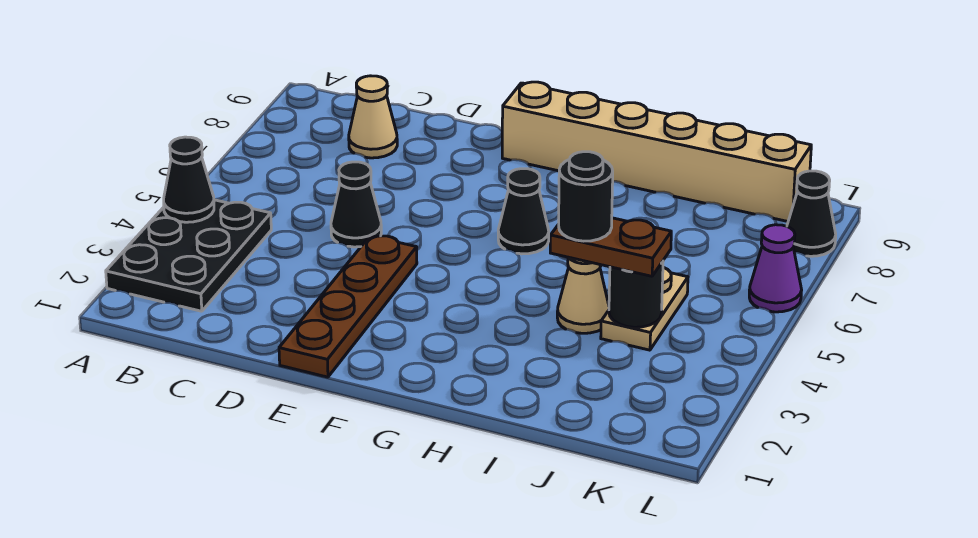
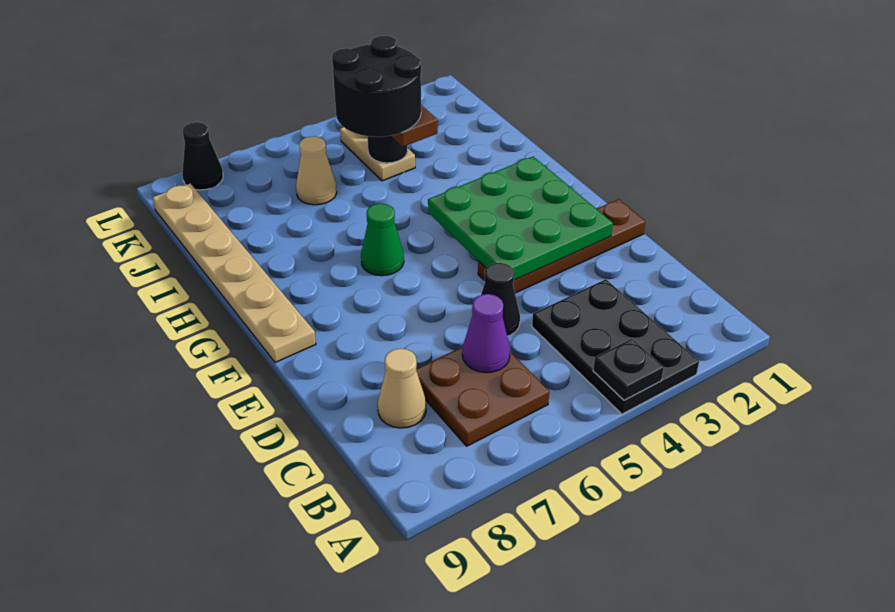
black plate A2:B4 level 1 -> black plate A3:C4 level 1
black cone A4 level 2 -> black plate A4 level 2
none -> brown plate B6:C7 level 1
none -> green plate E2:G4 level 2
tan brick F9:K9 level 1 -> tan plate F9:K9 level 1
black cone G6 level 1 -> green cone G6 level 1
tan cone I4 level 1 -> tan cone J6 level 1
black round brick I4 level 4 -> black round brick I4:J5 level 4
tan plate J4:J5 level 1 -> tan plate J4:K4 level 1
purple cone L6 level 1 -> purple cone C6 level 2

